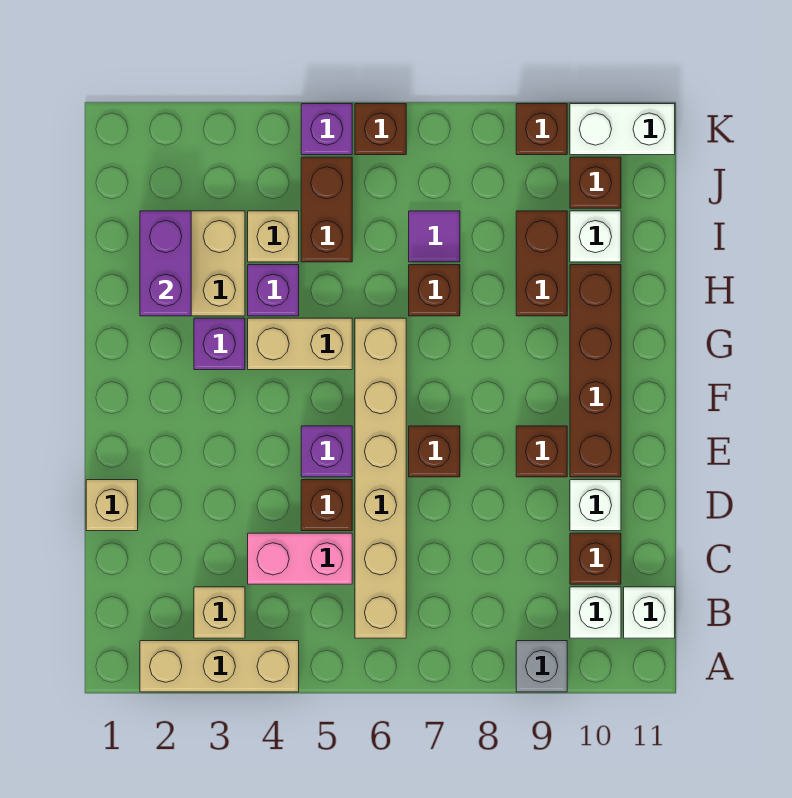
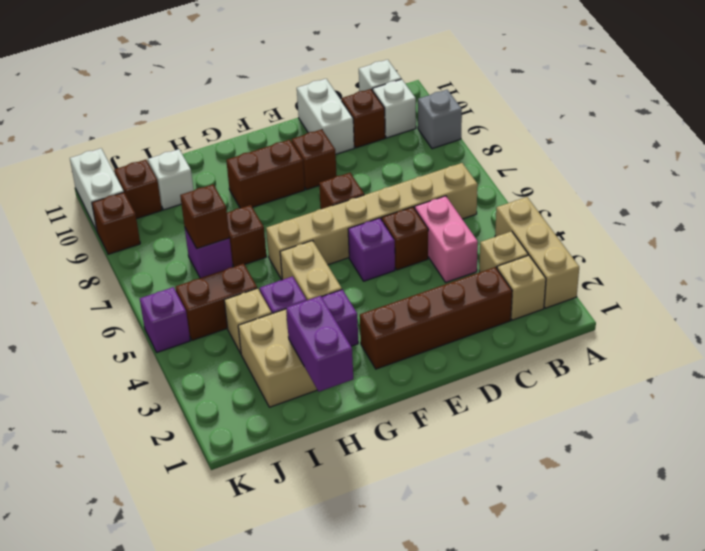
tan brick D1 level 1 -> tan brick B2 level 1
white brick D10 level 1 -> white brick D10:D11 level 1
brown brick E10:H10 level 1 -> brown brick C2:F2 level 1
purple brick H2:I2 level 2 -> purple brick H1:H2 level 2
brown brick H9:I9 level 1 -> brown brick F9:G9 level 1
purple tile I7 level 1 -> purple brick I7 level 1
brown brick K6 level 1 -> brown brick I7 level 2

